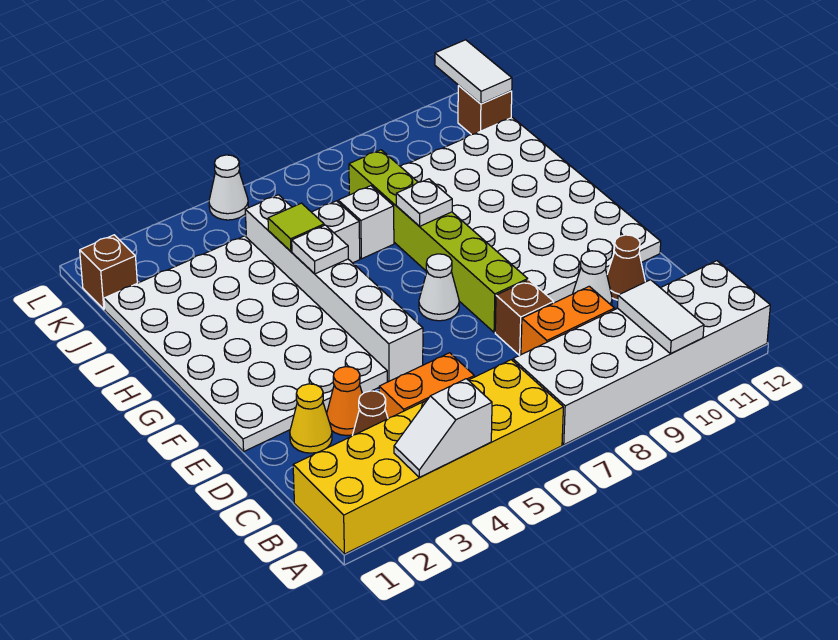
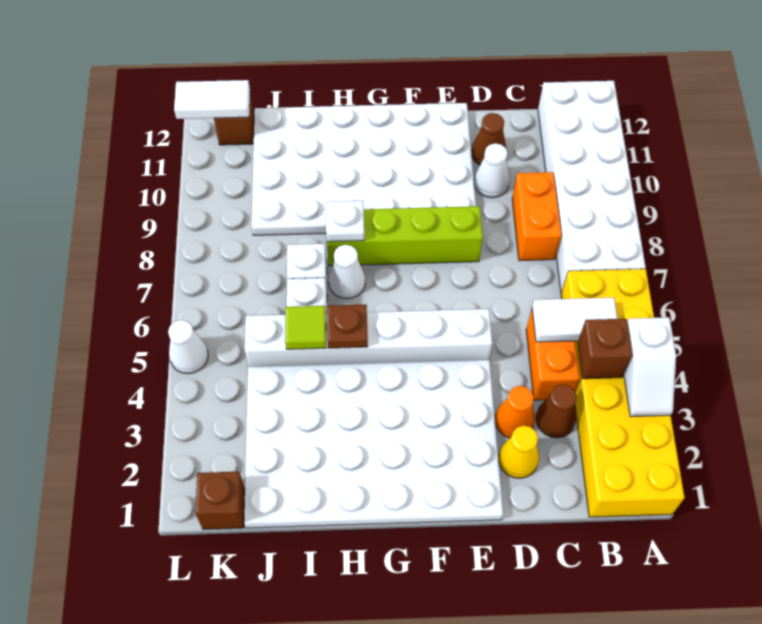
white tile A10:B10 level 2 -> white tile B5:C5 level 2
brown brick D8 level 1 -> brown brick B4 level 2
lime brick E8:J8 level 1 -> lime brick E8:H8 level 1
white cone F7 level 1 -> white cone H7 level 1
white plate H5 level 2 -> brown plate H5 level 2

